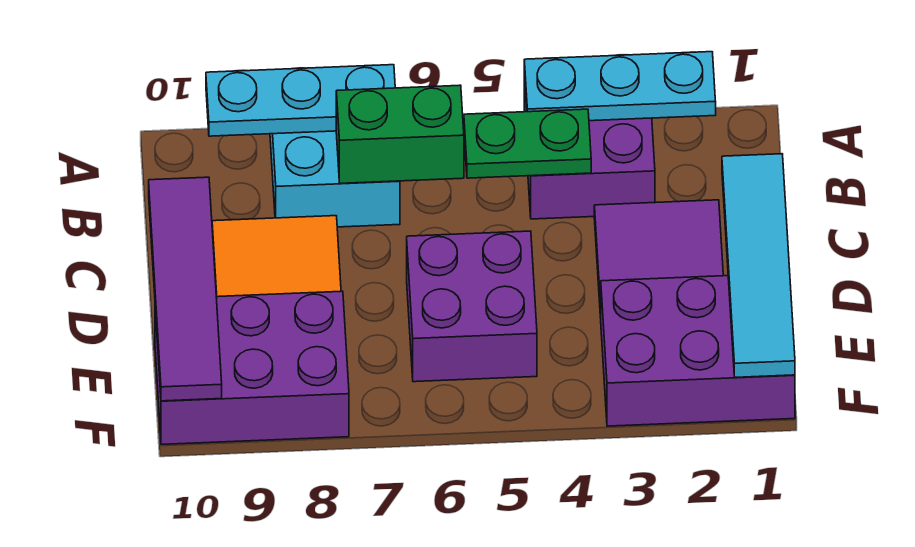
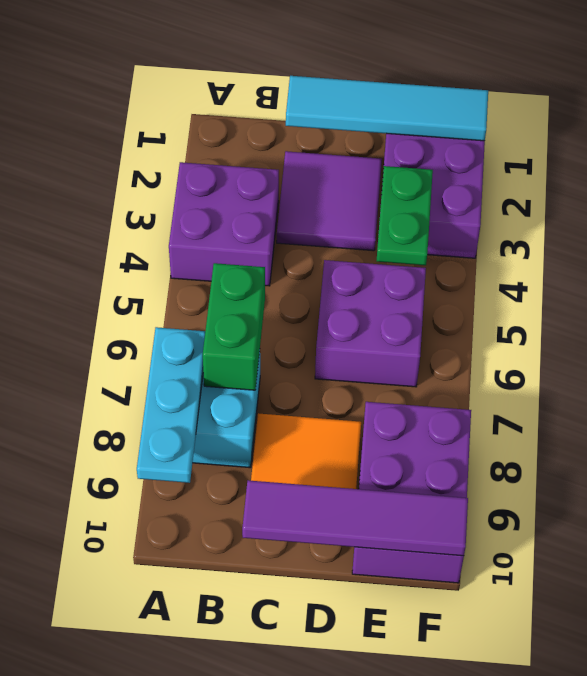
cyan plate A2:A4 level 2 -> none
green plate B4:B5 level 2 -> green plate E3:E4 level 2

